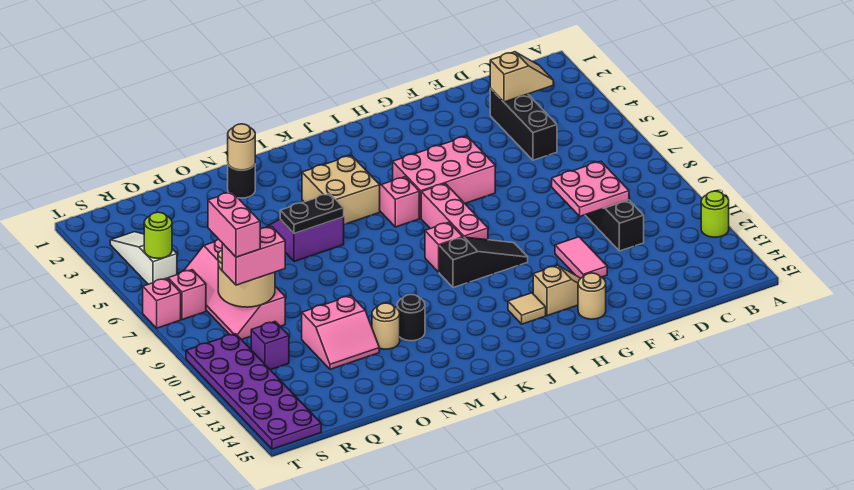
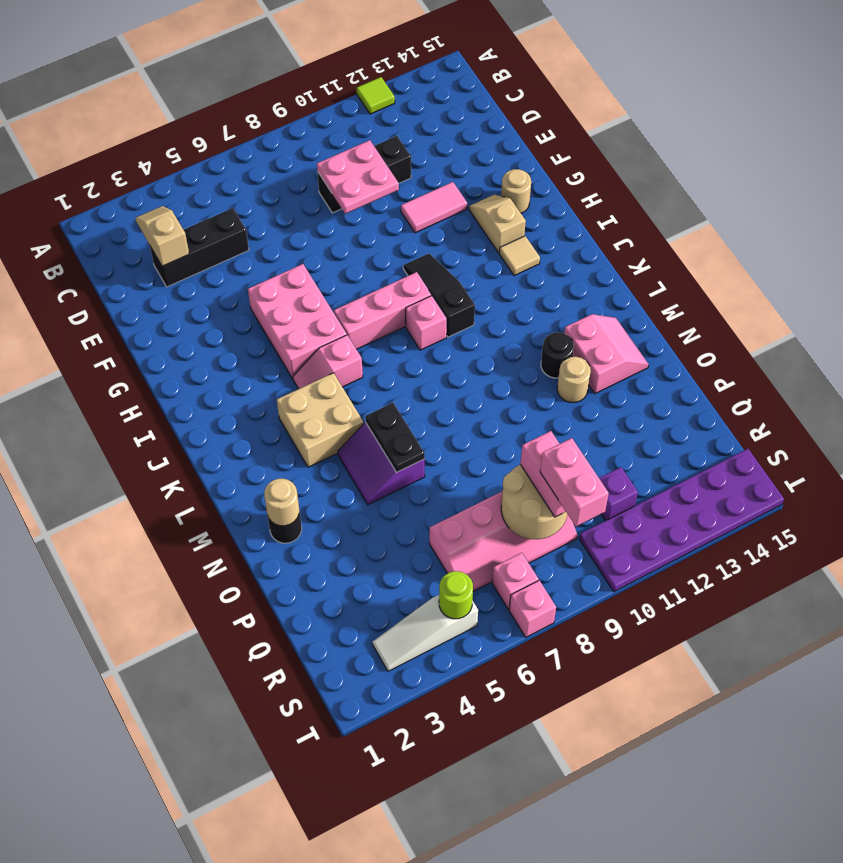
lime round brick A12 level 1 -> lime tile A12 level 1
pink slope O11:P12 level 1 top 11 -> pink slope M13:N14 level 1 top 13
pink brick R8:R9 level 4 -> pink brick R9:S9 level 4

